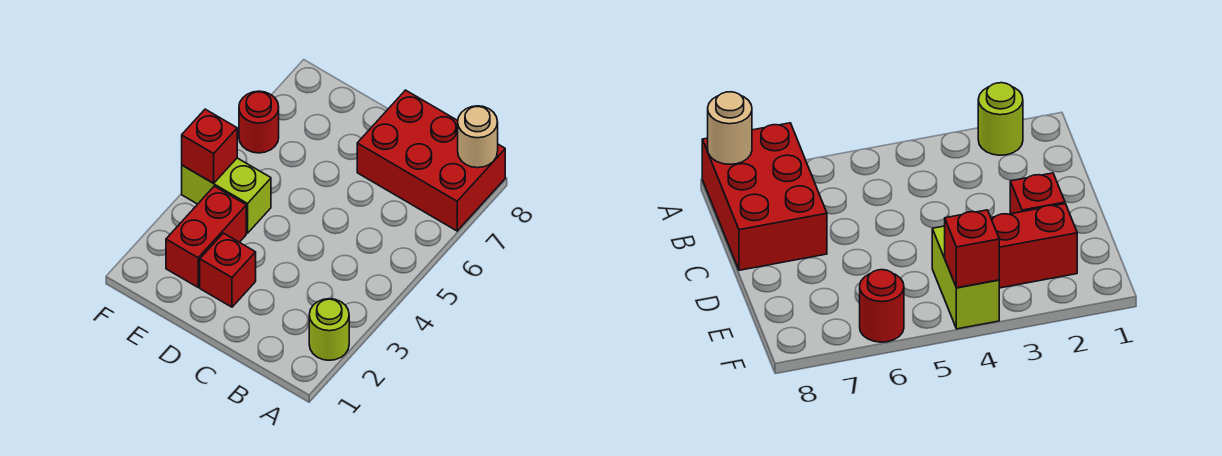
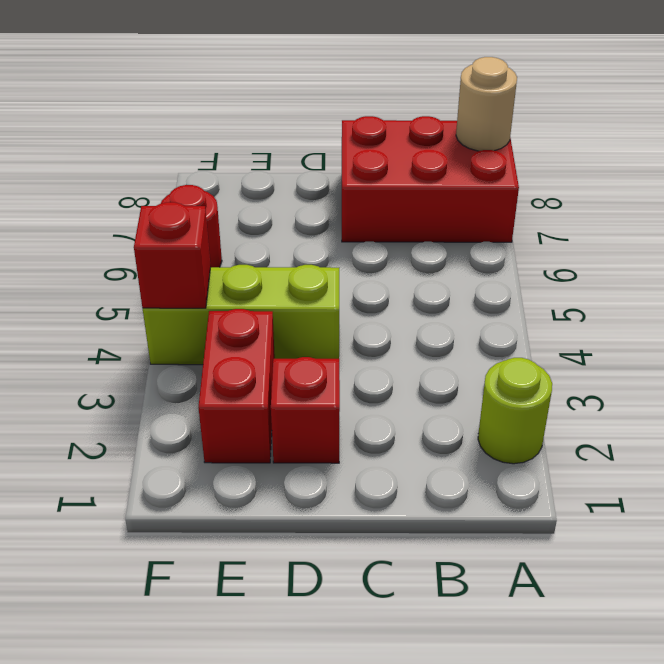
lime brick E4:F4 level 1 -> lime brick D4:F4 level 1

